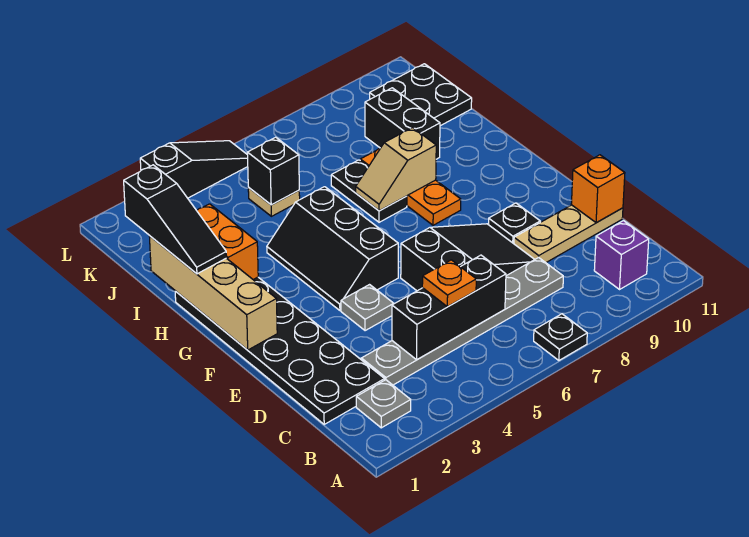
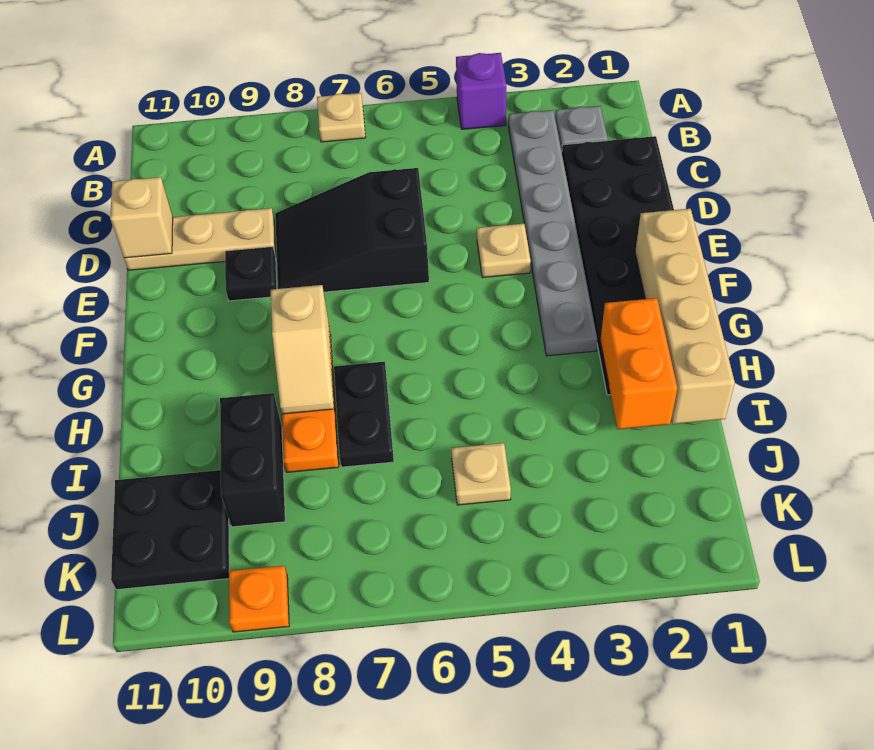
black plate A7 level 1 -> tan plate A7 level 1
purple brick B10 level 1 -> purple brick A4 level 1
grey plate C3:C8 level 1 -> grey plate B3:G3 level 1
black brick C4:C6 level 2 -> none
orange plate C5 level 3 -> orange plate L9 level 1
orange brick D11 level 2 -> tan brick D11 level 2
grey plate E4 level 1 -> tan plate E4 level 1
black slope F4:H5 level 1 top 5 -> none
black slope H1:J1 level 3 top J -> none
tan slope H7:H8 level 2 top 8 -> tan slope G8:H8 level 2 top G
black brick J5 level 2 -> none
black slope L3:L5 level 1 top 3 -> none

